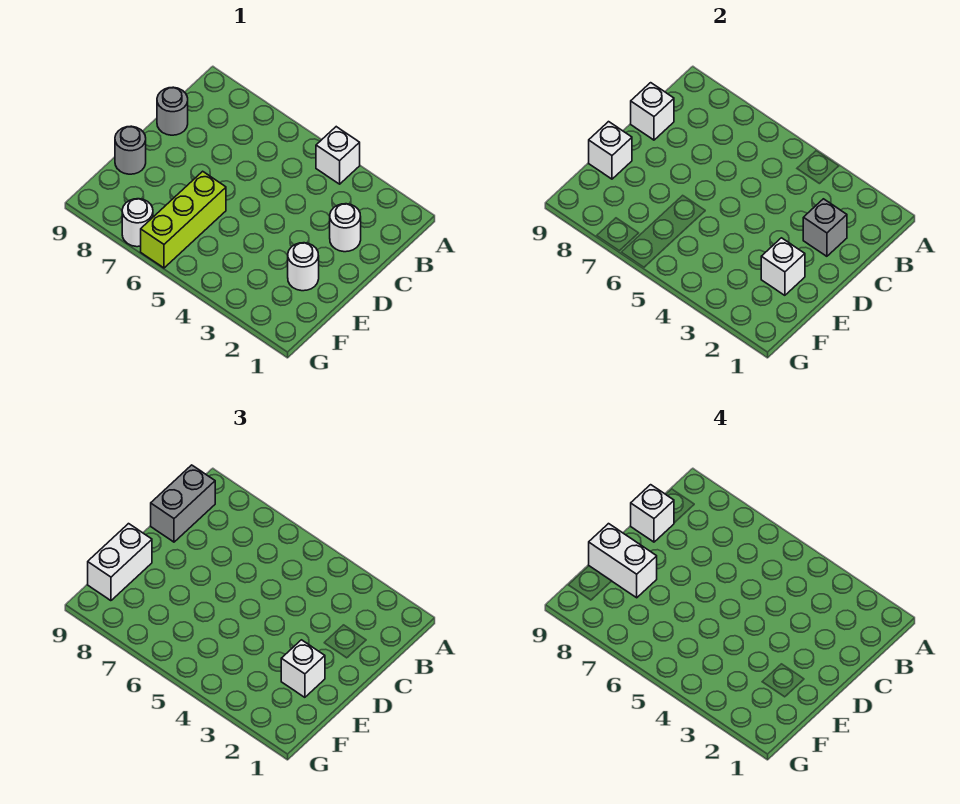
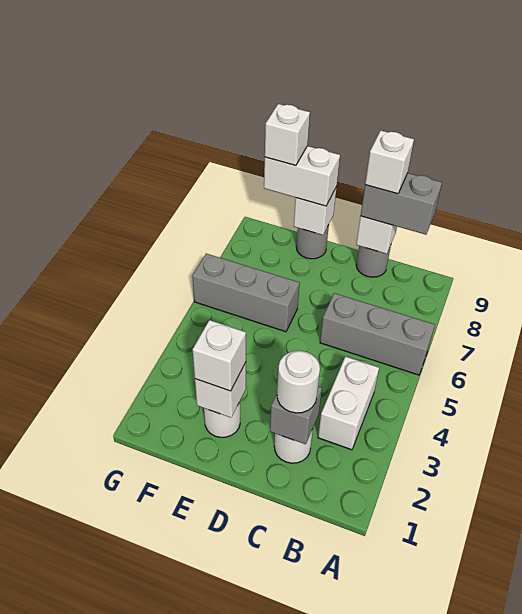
white brick A4 level 1 -> white brick F9 level 4
none -> grey brick A6:C6 level 1
lime brick E6:G6 level 1 -> grey brick E6:G6 level 1
white brick E8:E9 level 4 -> white brick B3:B4 level 1
white round brick G7 level 1 -> white round brick C2 level 3

